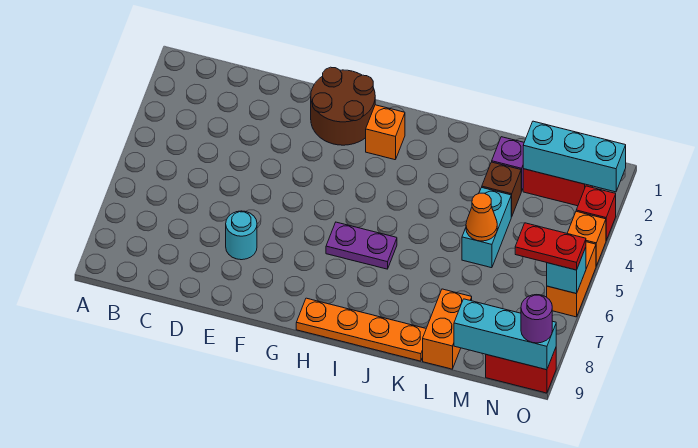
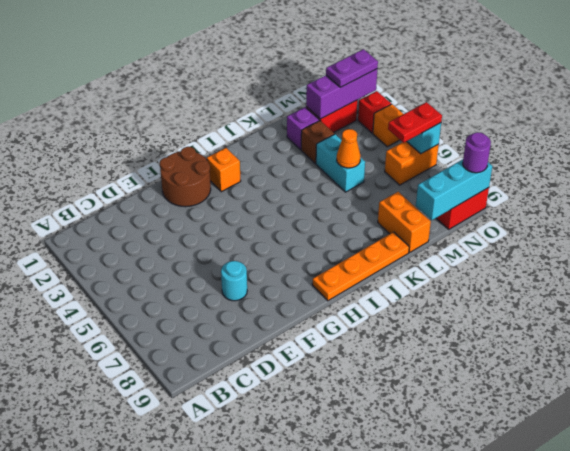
purple plate H6:I6 level 1 -> purple plate N2:O2 level 3
cyan brick M2:O2 level 2 -> purple brick M2:O2 level 2
orange brick O5:O6 level 1 -> orange brick N6:O6 level 1

